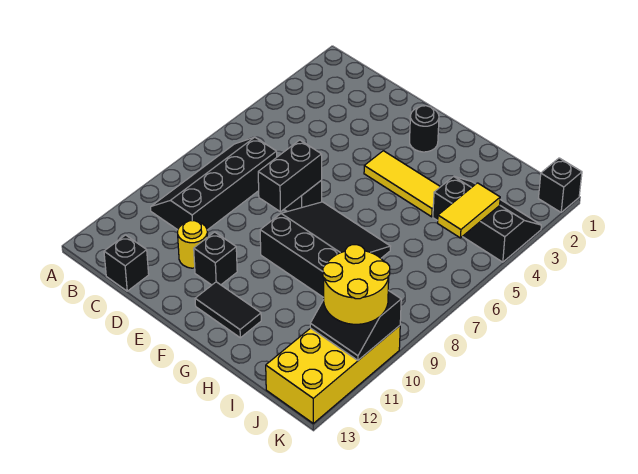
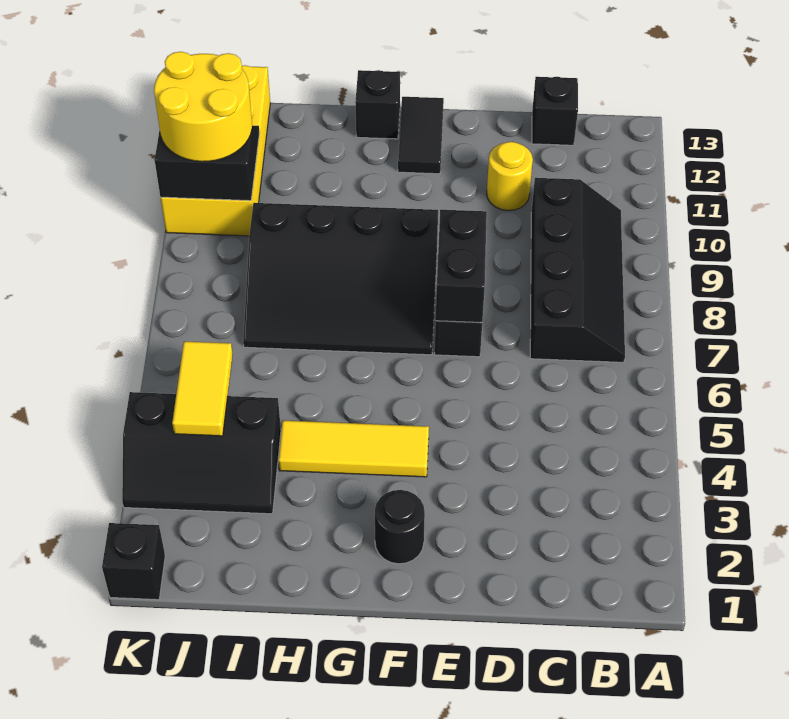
black brick E11 level 1 -> black brick G13 level 1
black slope F7:H9 level 1 top 9 -> black slope F7:I9 level 1 top 9
black tile F12:G12 level 1 -> black tile F12:F13 level 1

